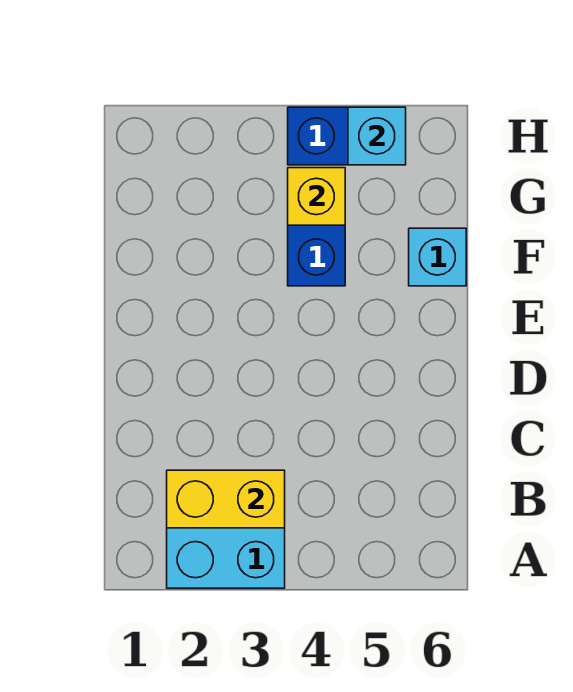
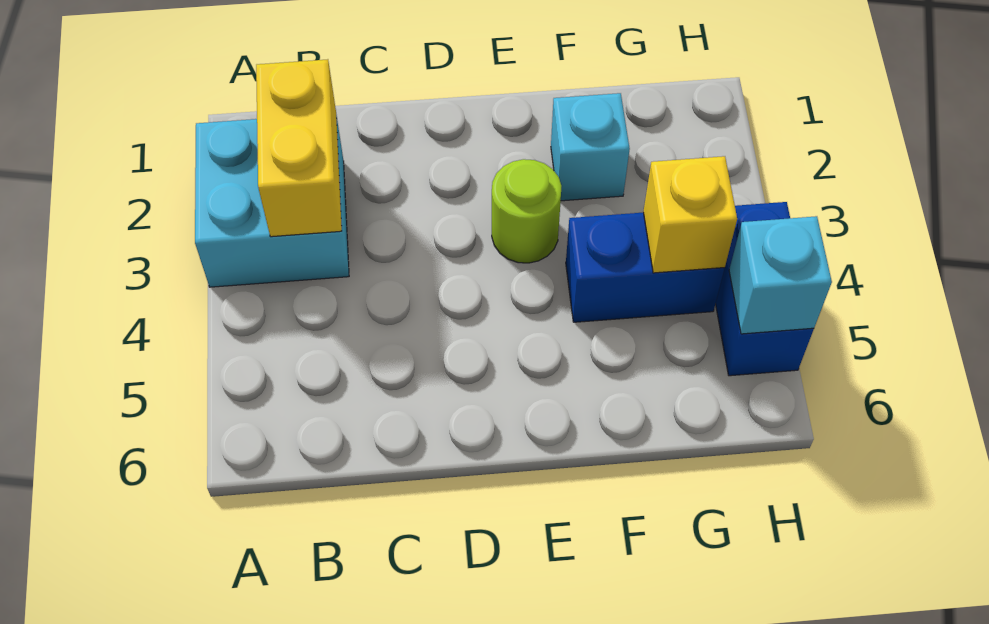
none -> lime round brick E3 level 1
cyan brick F6 level 1 -> cyan brick F2 level 1

